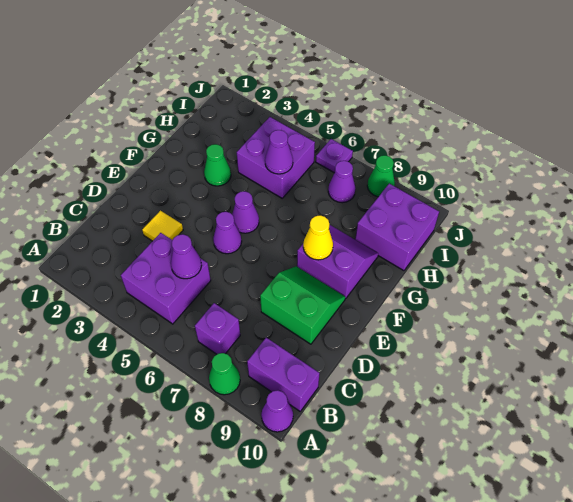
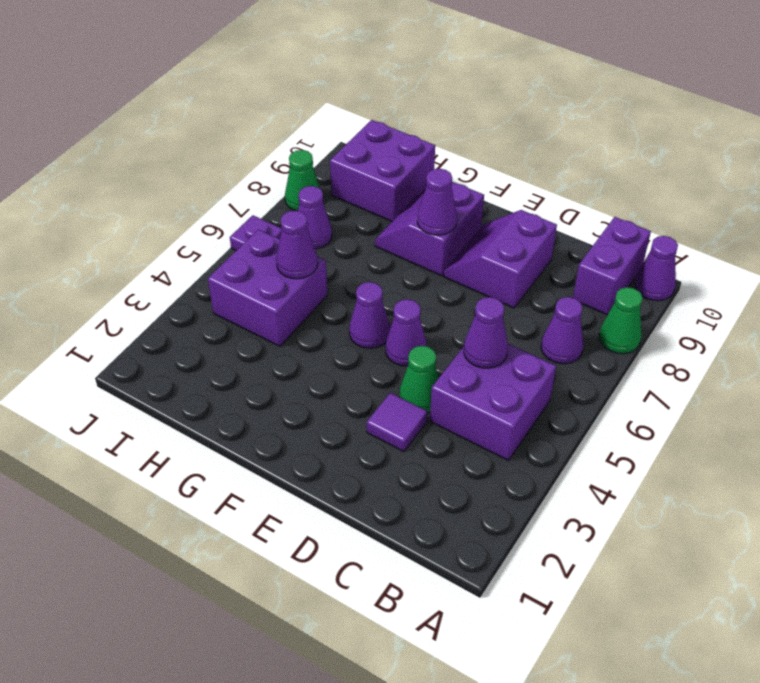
purple brick B7 level 1 -> purple cone B7 level 1
yellow tile D3 level 1 -> purple tile D3 level 1
green slope D8:E9 level 1 top D -> purple slope D8:E9 level 1 top D
yellow cone F8 level 2 -> purple cone F8 level 2
green cone G3 level 1 -> green cone D4 level 1

